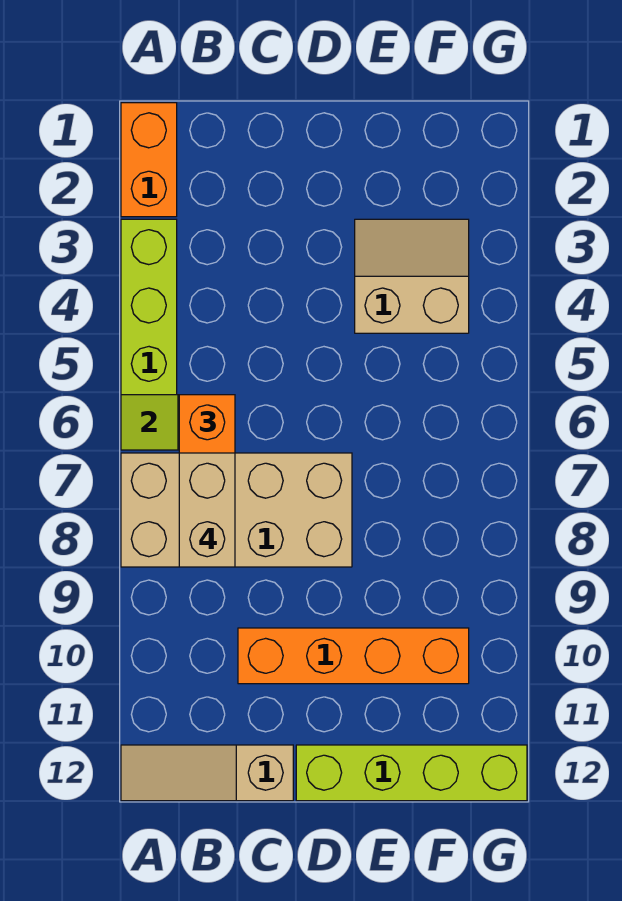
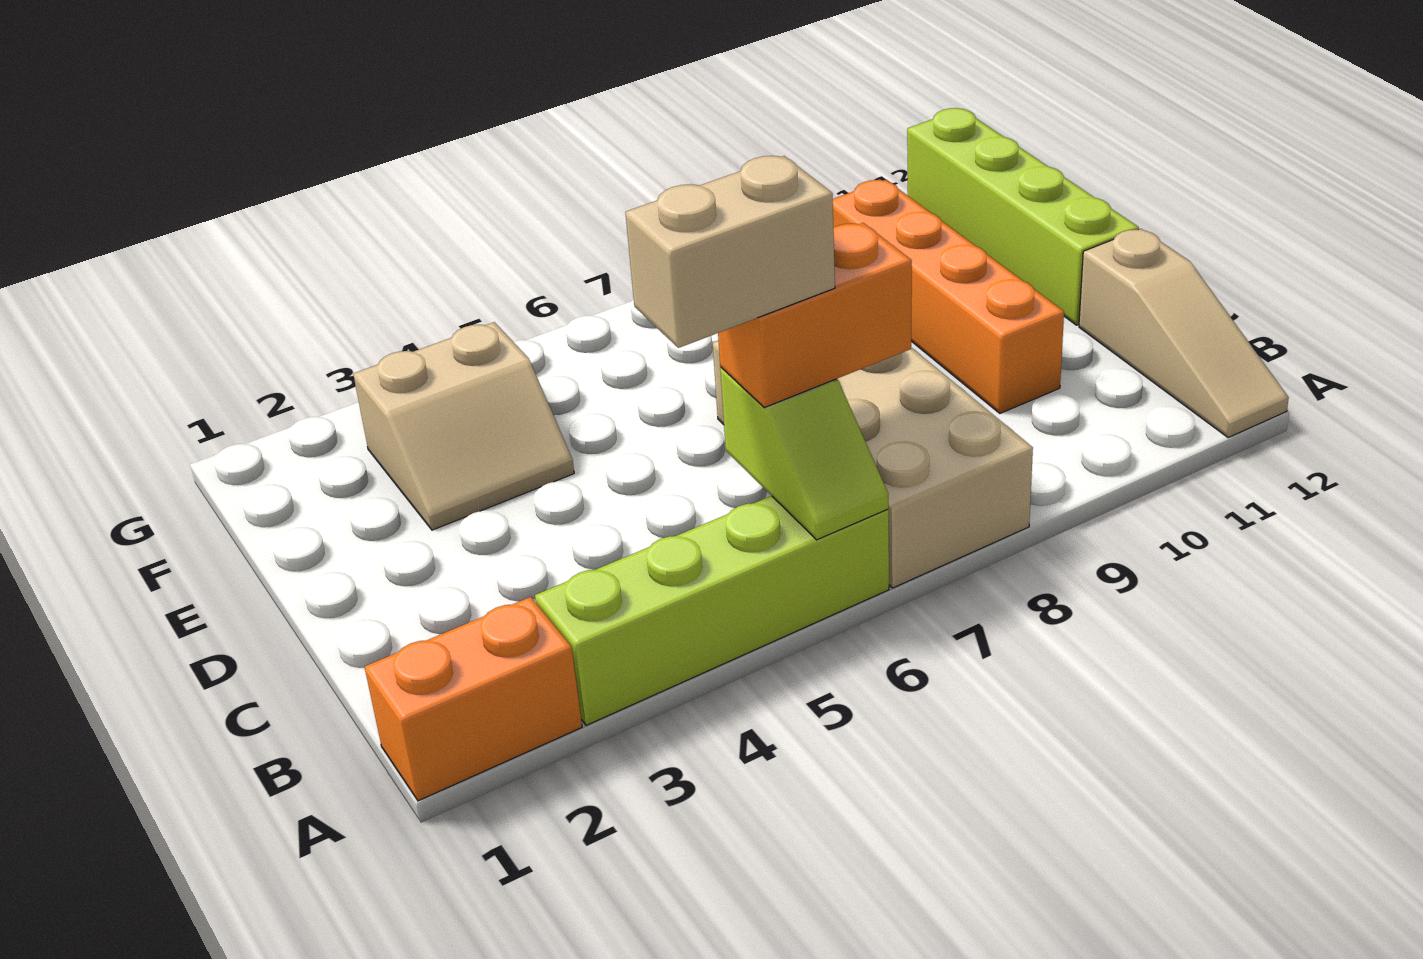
tan brick B7:B8 level 4 -> tan brick B5:B6 level 4
tan slope E3:F4 level 1 top 4 -> tan slope E3:F4 level 1 top F

